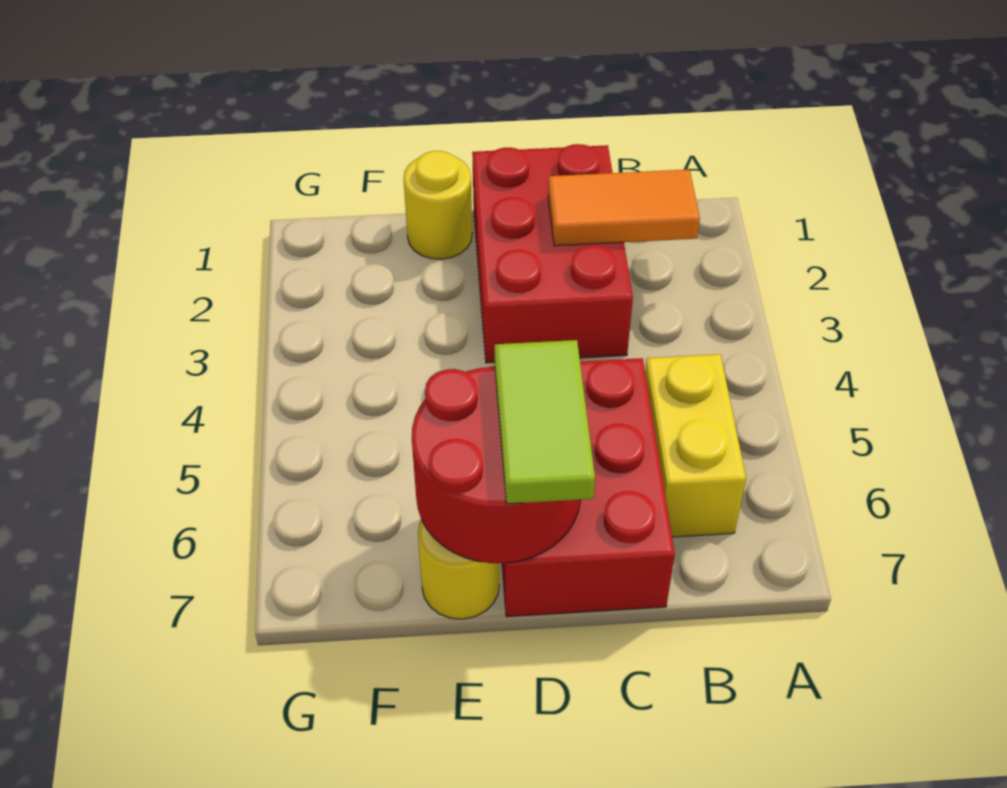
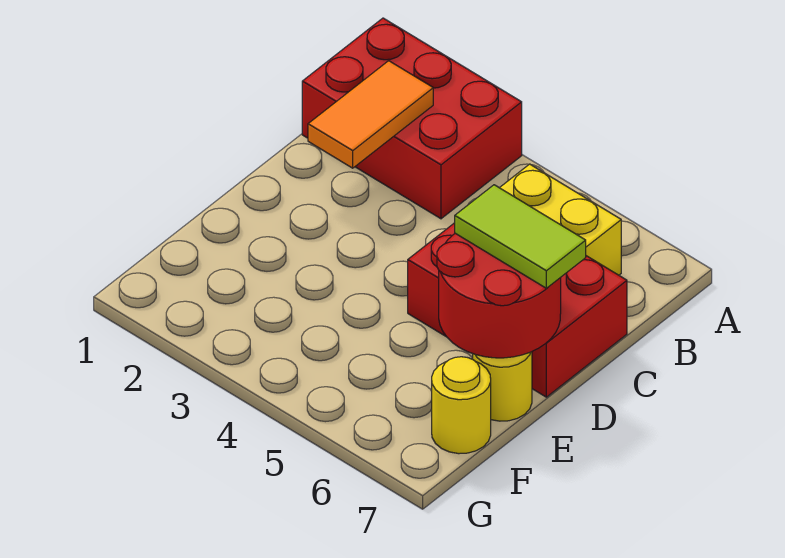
red brick C1:D3 level 1 -> red brick A1:B3 level 1
yellow round brick E1 level 1 -> yellow round brick F7 level 1

